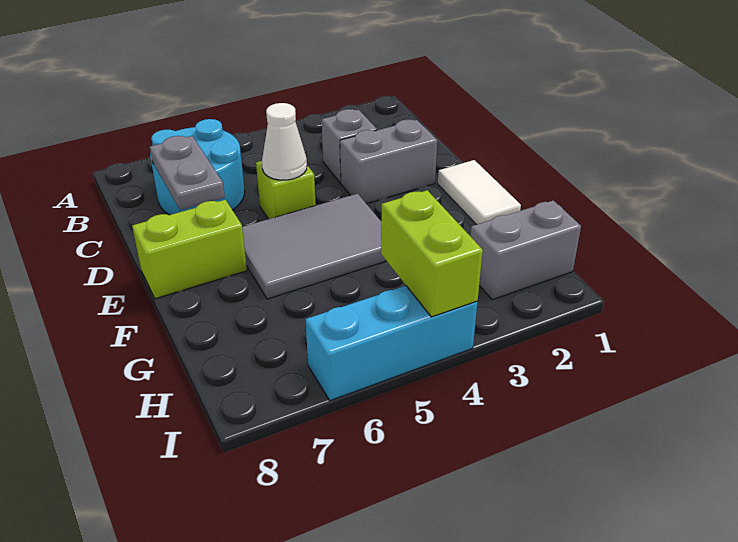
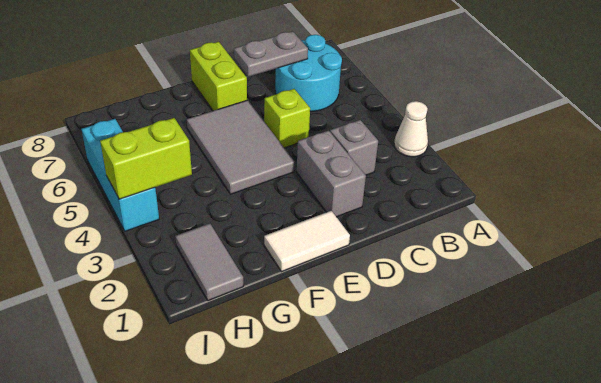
white cone D5 level 2 -> white cone A3 level 1
grey brick H1:H2 level 1 -> grey tile H1:H2 level 1

